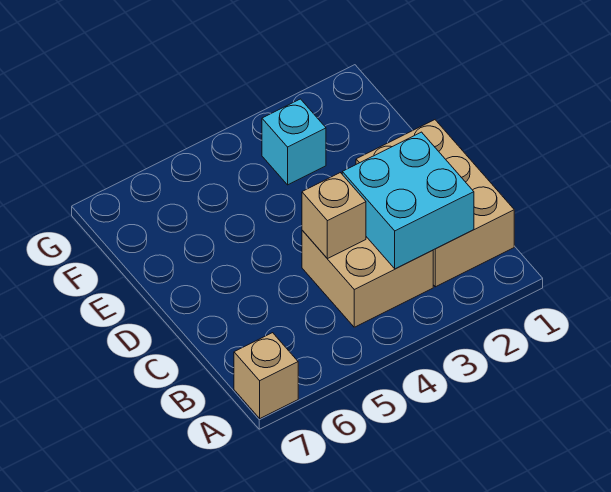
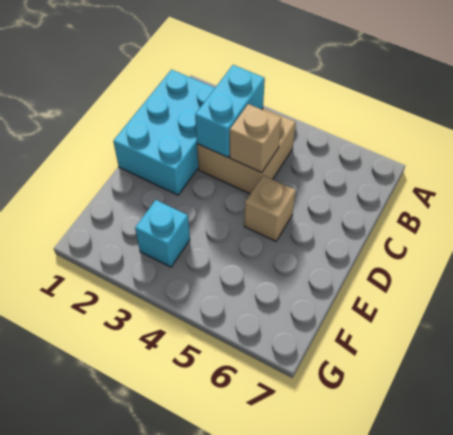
tan brick A7 level 1 -> tan brick D5 level 1
tan brick B1:D2 level 1 -> cyan brick B1:D2 level 1
cyan brick B2:C3 level 2 -> cyan brick B3:C3 level 2

